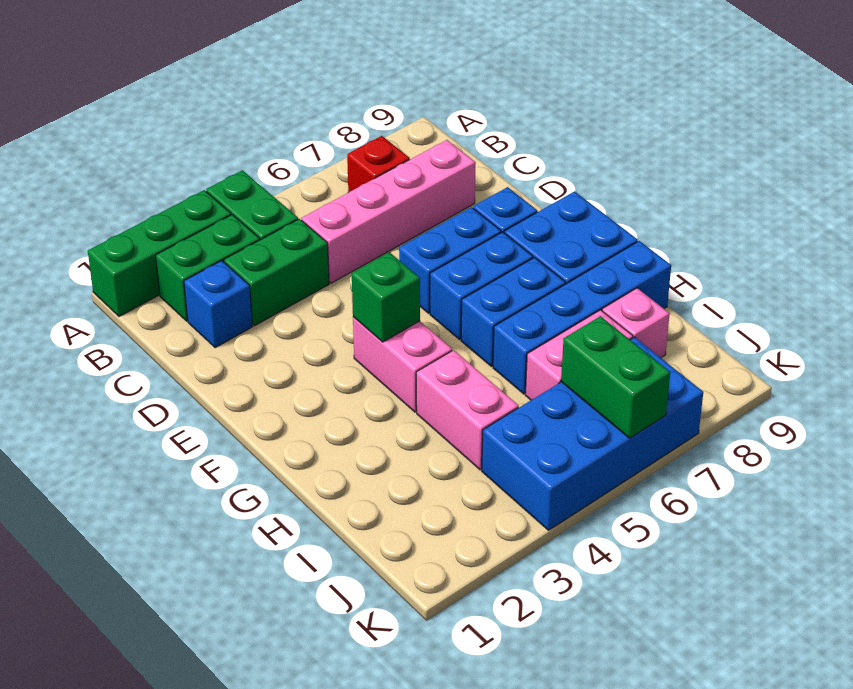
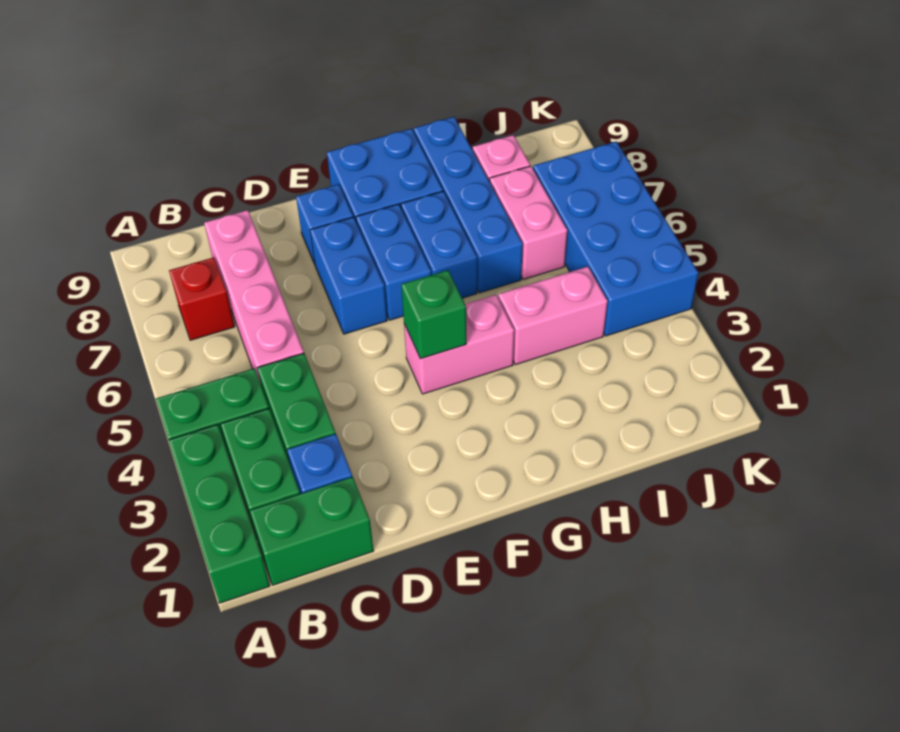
green brick J6:K6 level 2 -> green brick B1:C1 level 1

